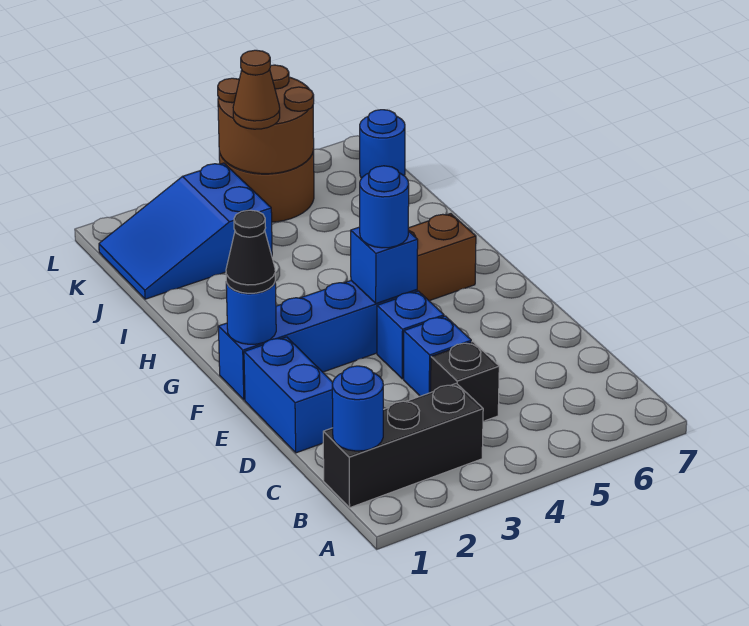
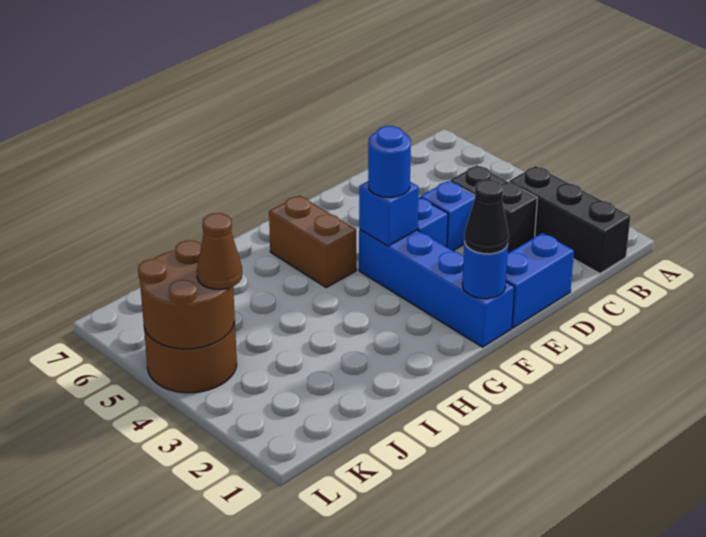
blue round brick B1 level 2 -> none
black brick C4 level 1 -> black brick C3:C4 level 1
blue slope J1:K3 level 1 top 3 -> none
blue round brick K7 level 1 -> none

